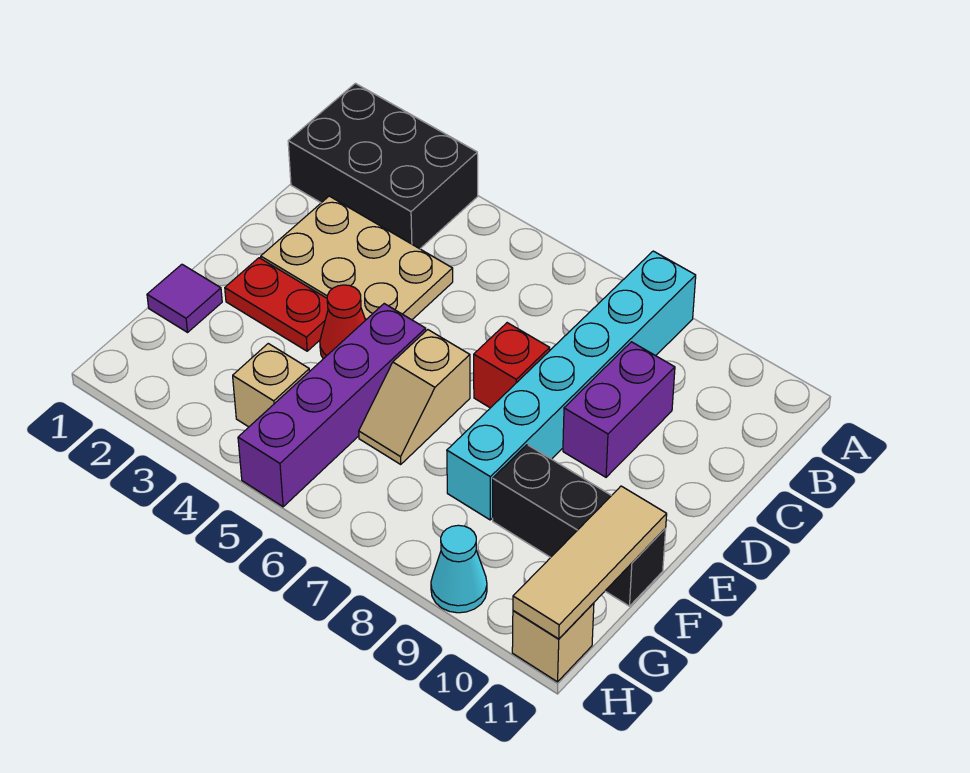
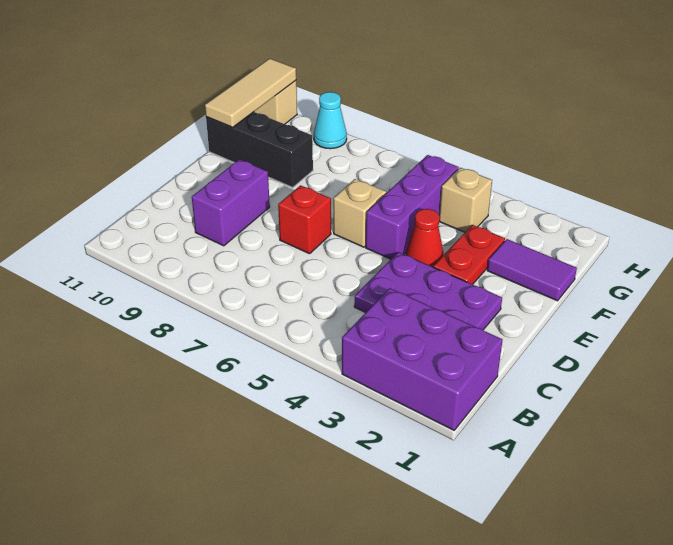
black brick A1:B3 level 1 -> purple brick A1:B3 level 1
cyan brick A8:F8 level 1 -> none
tan plate C2:D4 level 1 -> purple plate C2:D4 level 1
red plate E2:E3 level 1 -> red plate E3:F3 level 1
purple brick E5:H5 level 1 -> purple brick E5:G5 level 1
purple tile F1 level 1 -> purple tile F1:F2 level 1

